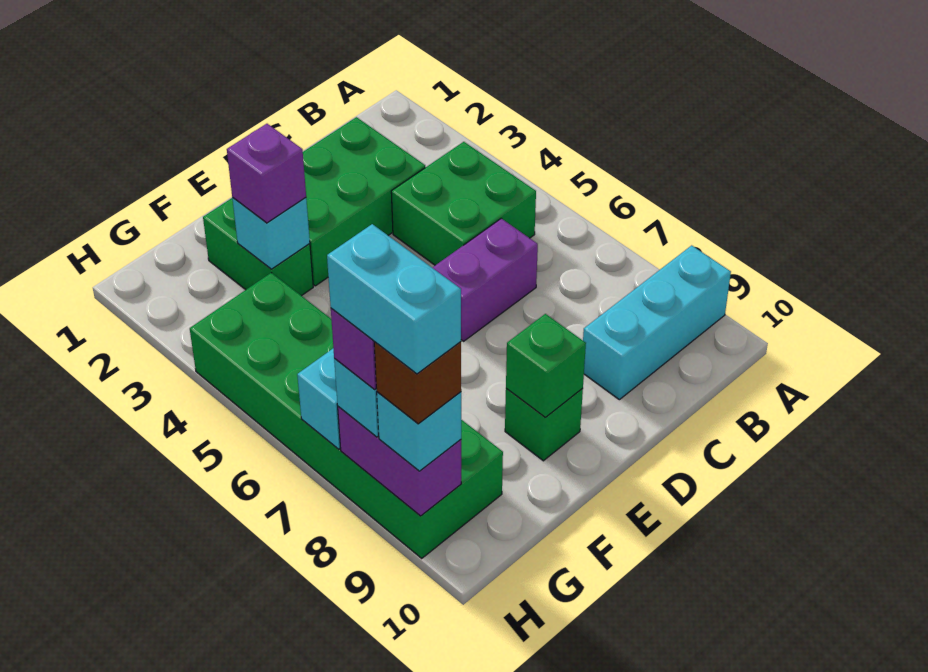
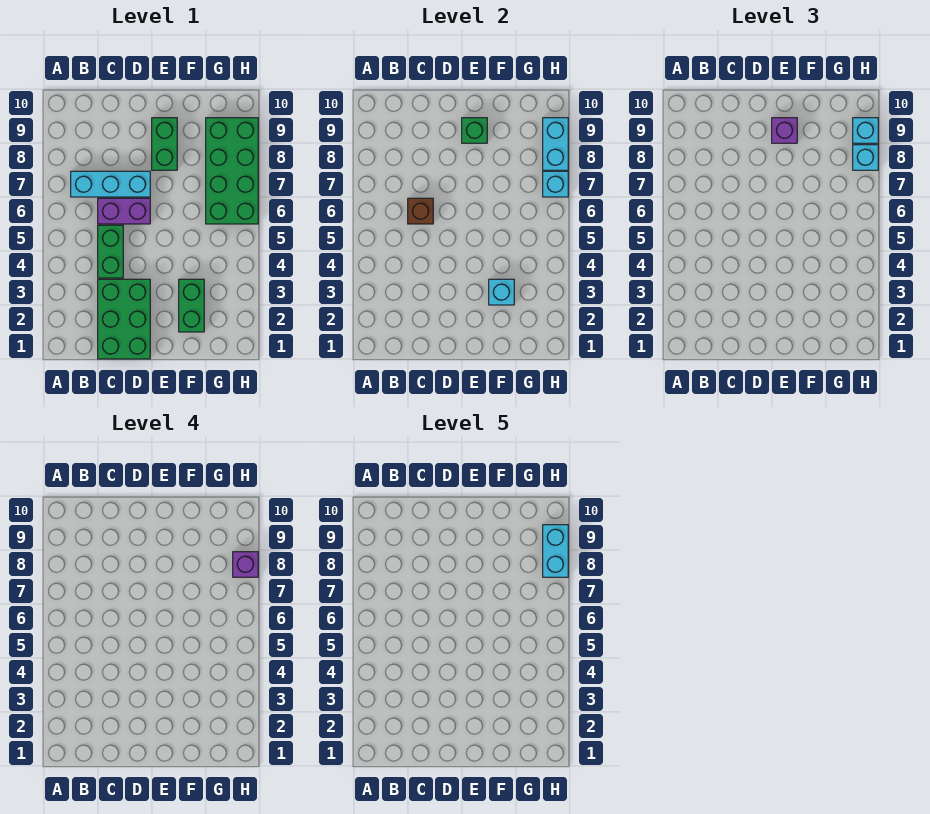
cyan brick A9:C9 level 1 -> cyan brick B7:D7 level 1
green brick B4:C5 level 1 -> green brick C4:C5 level 1
green brick C2:E3 level 1 -> green brick C1:D3 level 1
green brick E9 level 1 -> green brick E8:E9 level 1
purple brick F3 level 3 -> purple brick E9 level 3
green brick G4:H9 level 1 -> green brick G6:H9 level 1
purple brick H8:H9 level 2 -> cyan brick H8:H9 level 2
brown brick H9 level 4 -> brown brick C6 level 2

